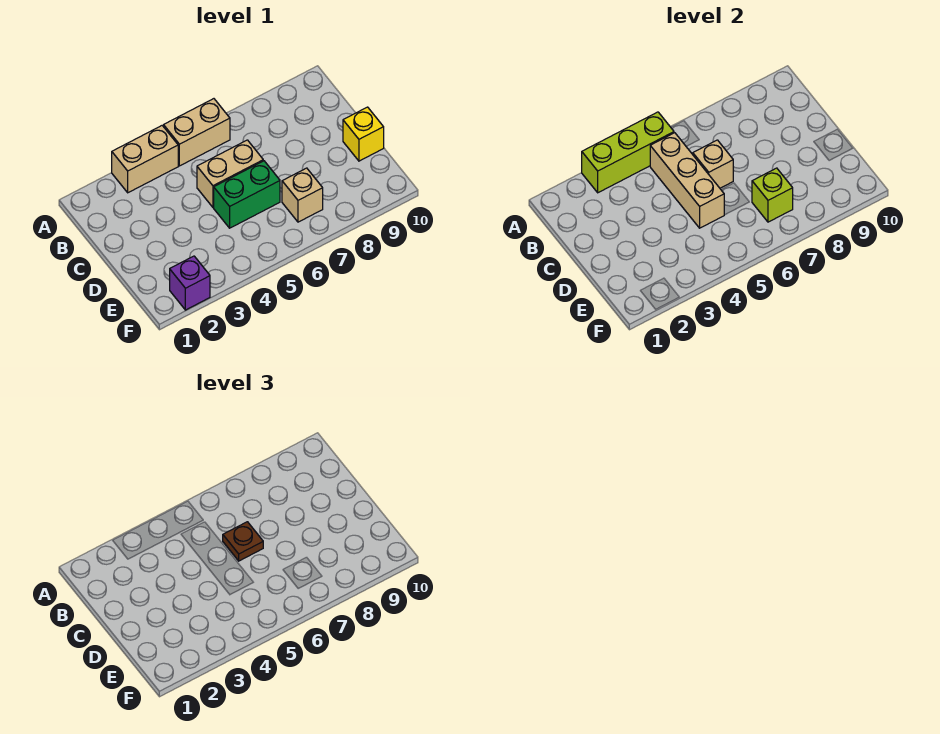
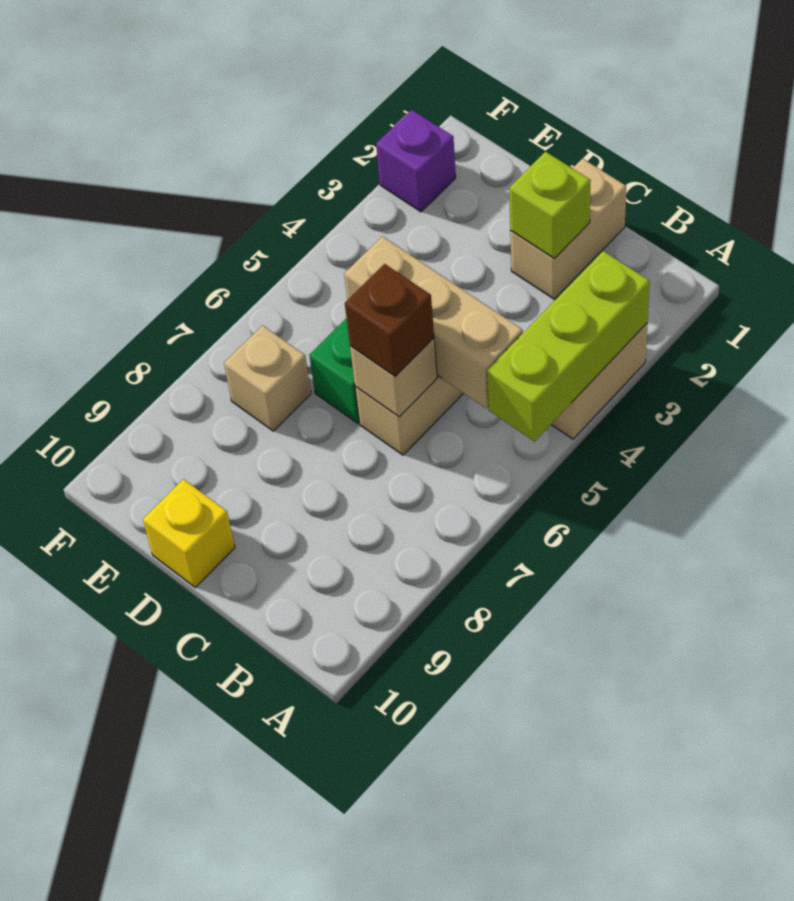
tan brick A5:A6 level 1 -> tan brick C1:C2 level 1
brown plate C6 level 3 -> brown brick C6 level 3
lime brick E7 level 2 -> lime brick C2 level 2

